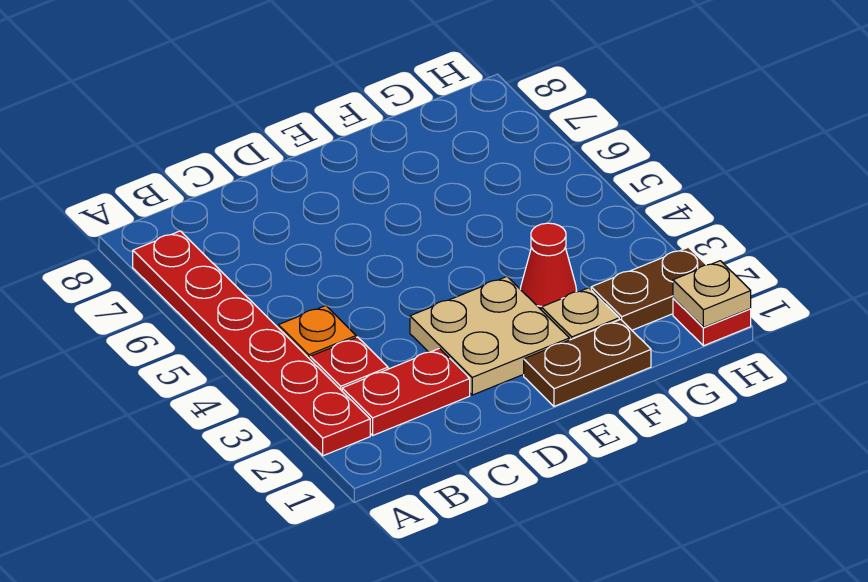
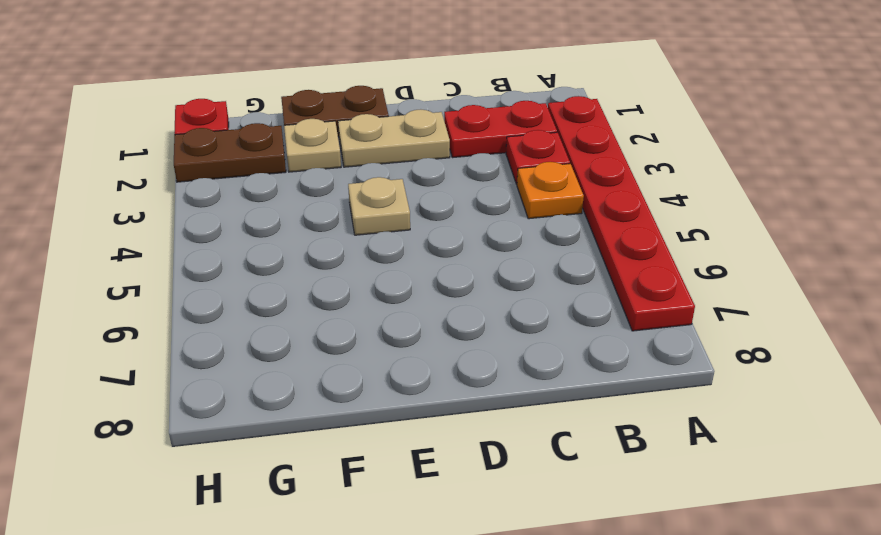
tan plate D2:E3 level 1 -> tan plate D2:E2 level 1
red cone F3 level 1 -> none
tan plate H1 level 2 -> tan plate E4 level 1

